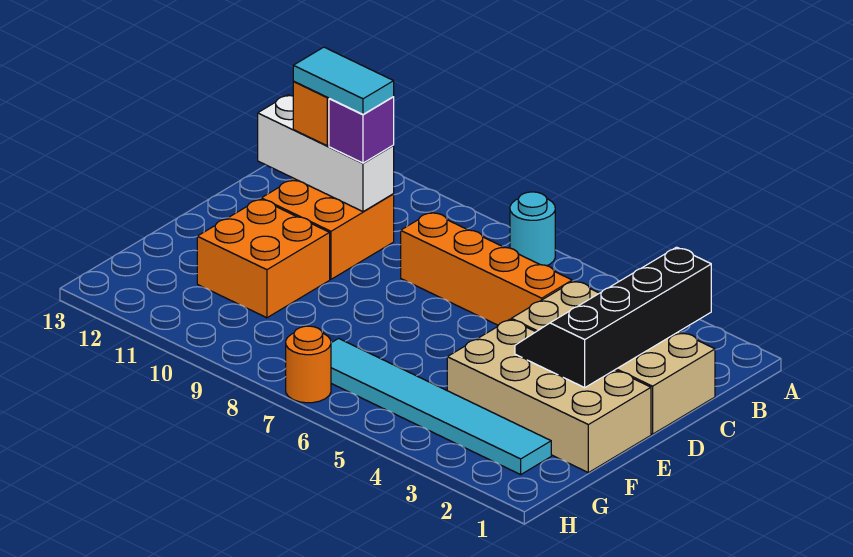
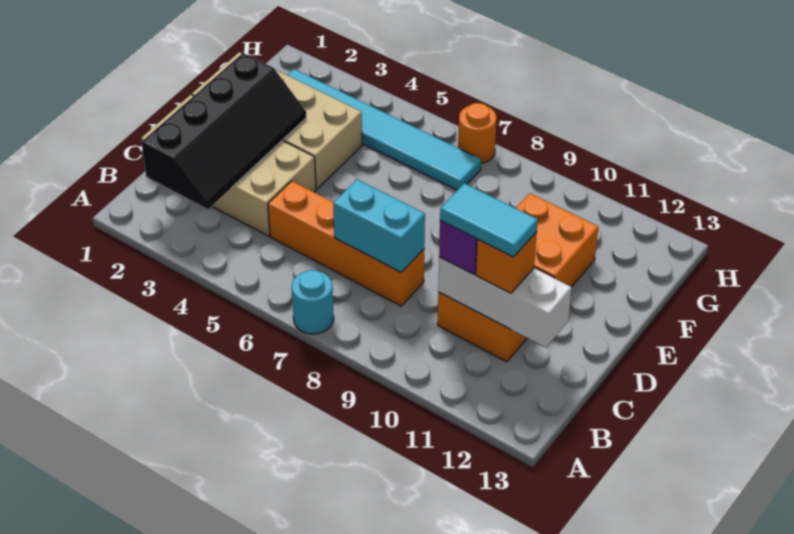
none -> cyan brick C7:C8 level 2

